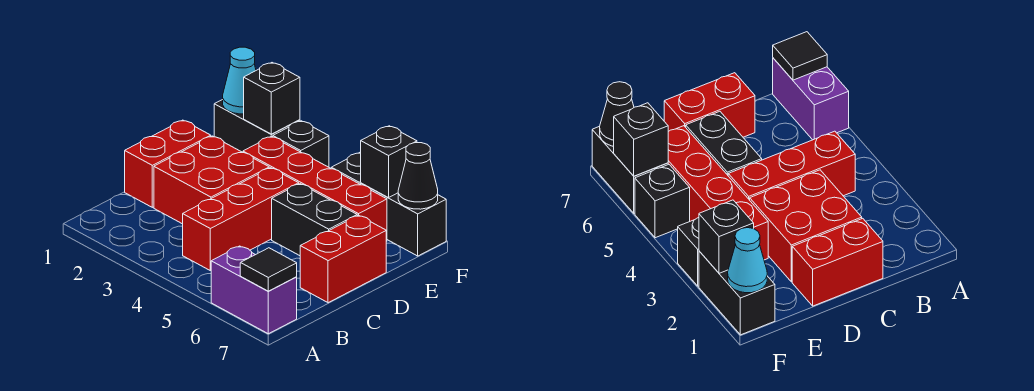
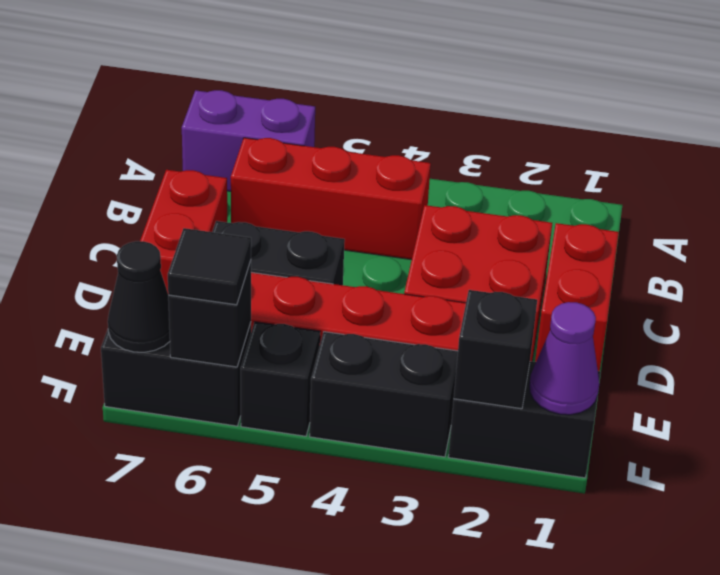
black tile A7 level 2 -> black tile F6 level 3
red brick B4:D4 level 1 -> red brick B4:B6 level 1
cyan cone F1 level 2 -> purple cone F1 level 2
black brick F3 level 1 -> black brick F3:F4 level 1

